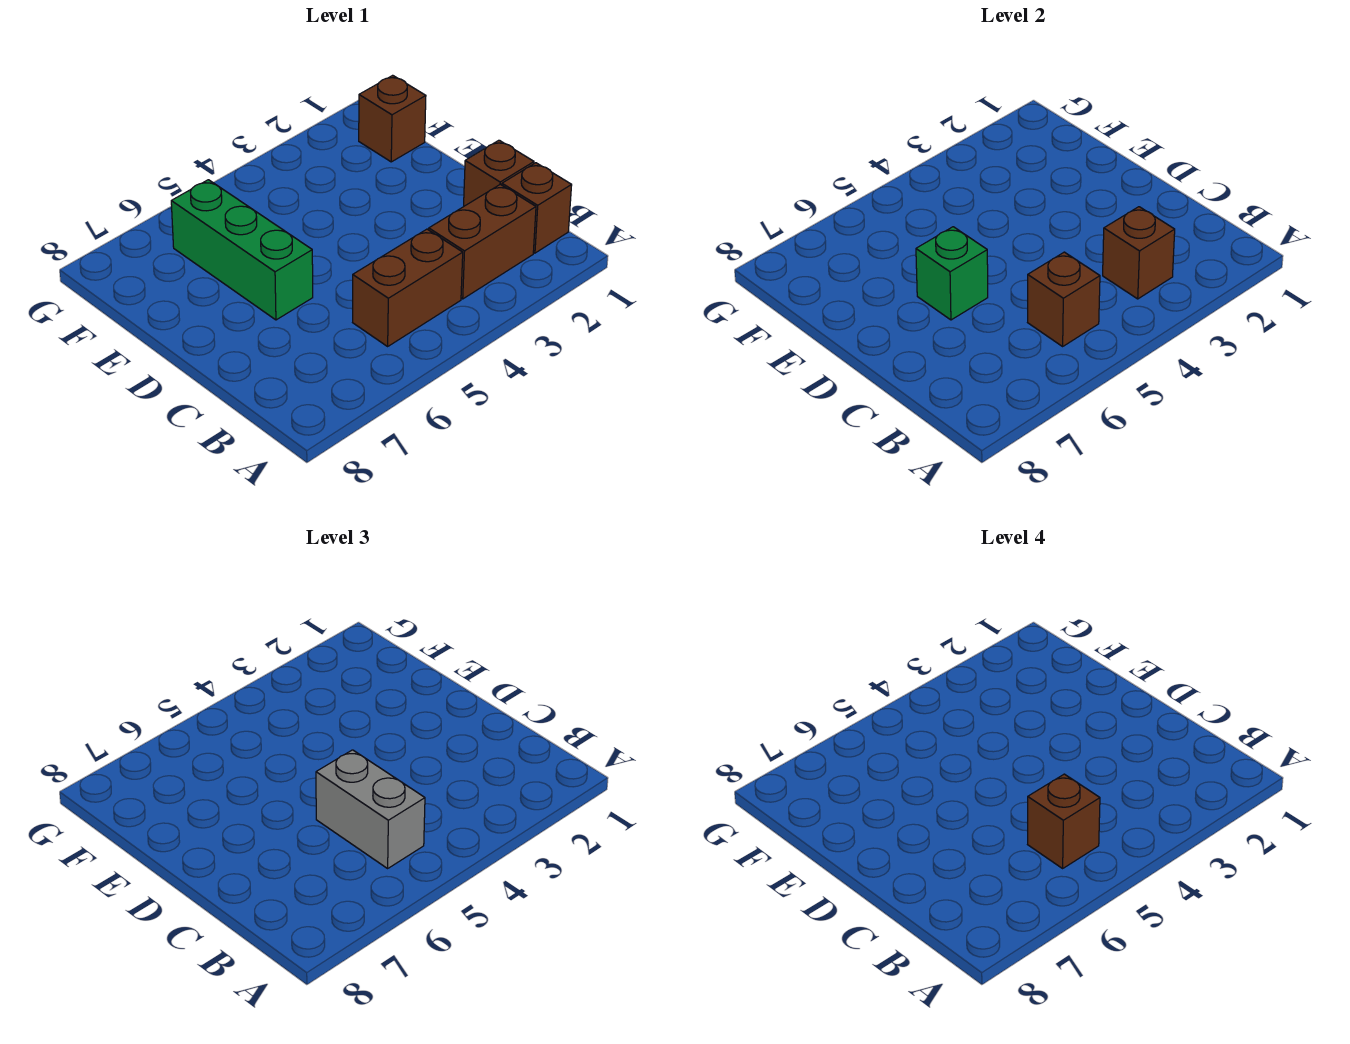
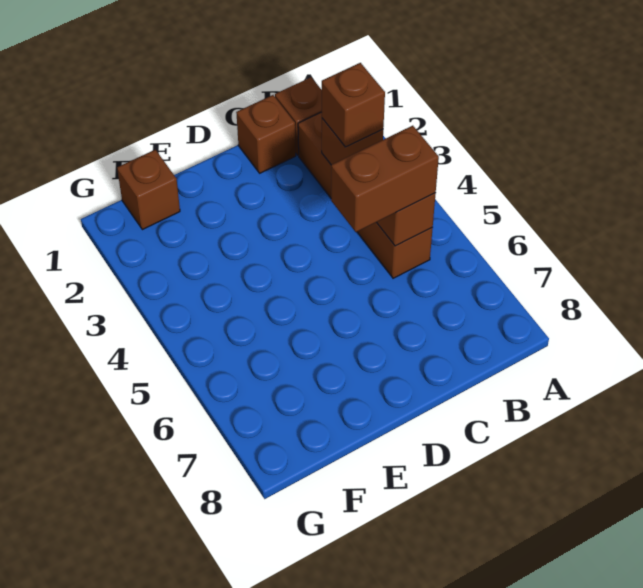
grey brick B5:C5 level 3 -> brown brick B5:C5 level 3
brown brick B5 level 4 -> brown brick B3 level 3
green brick D6:F6 level 1 -> none
green brick D6 level 2 -> none

